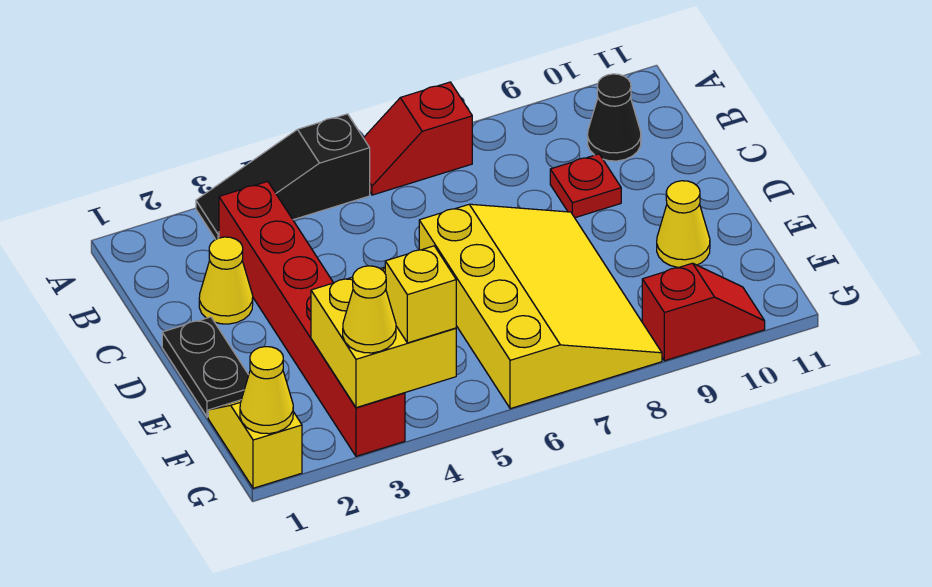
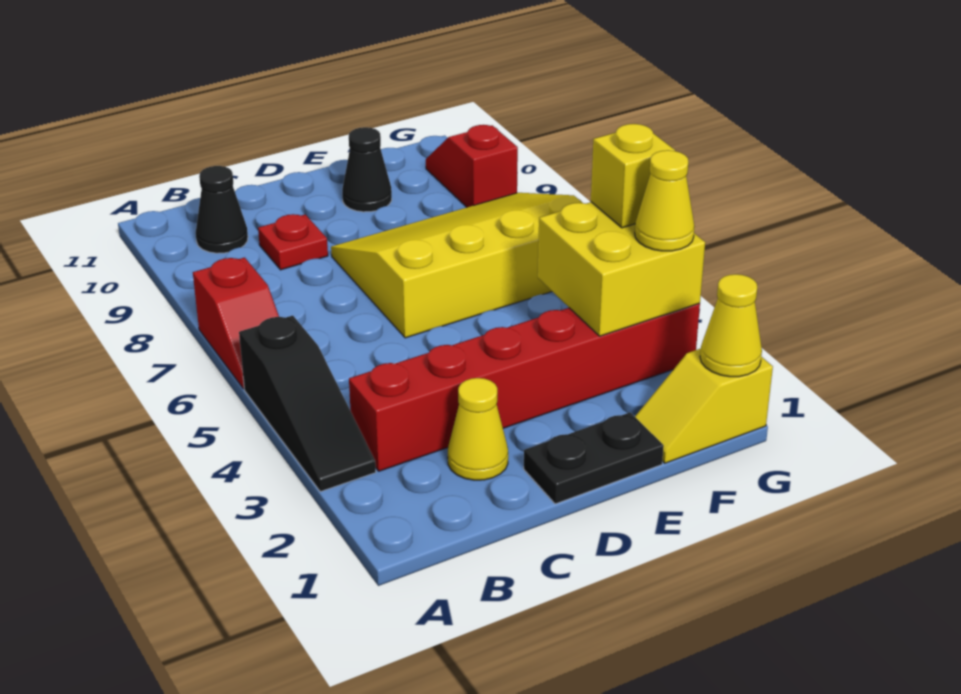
yellow cone E10 level 1 -> black cone E10 level 1

